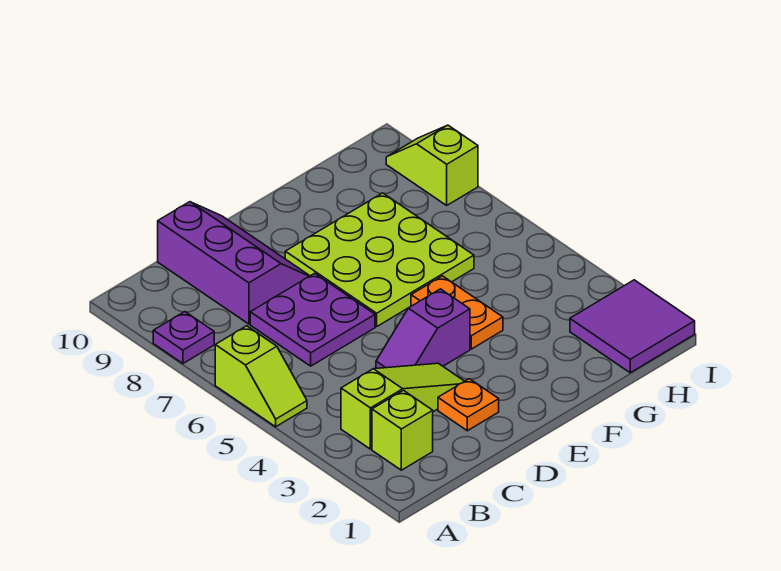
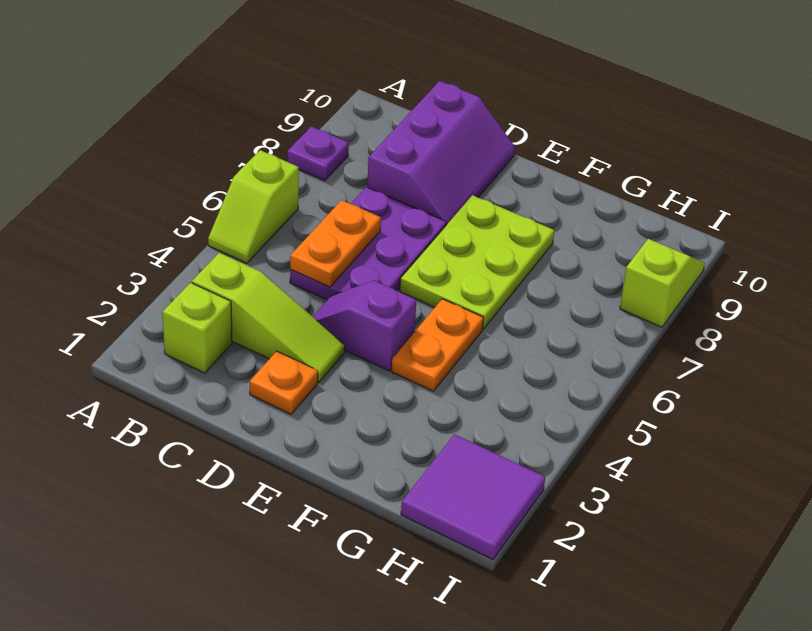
none -> orange plate C5:C6 level 2
purple plate C6:D7 level 1 -> purple plate C5:D7 level 1
lime plate E6:G8 level 1 -> lime plate E6:F8 level 1

